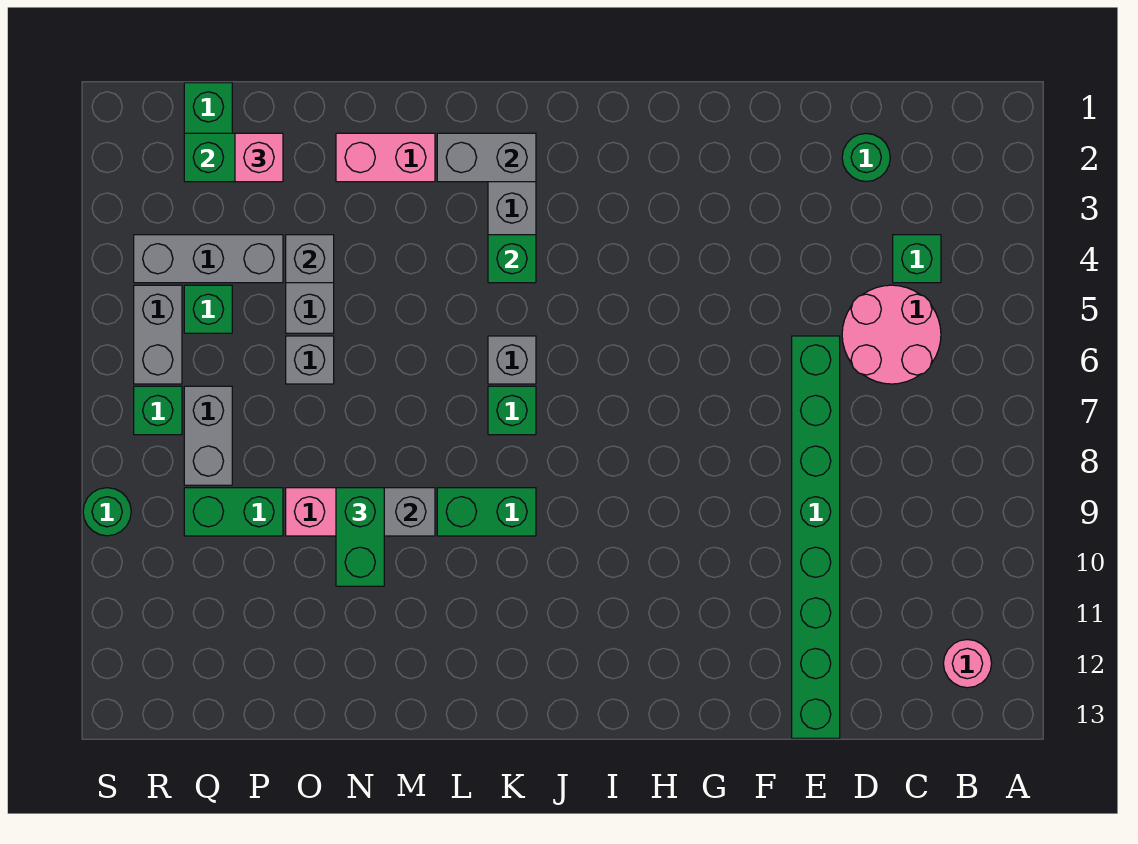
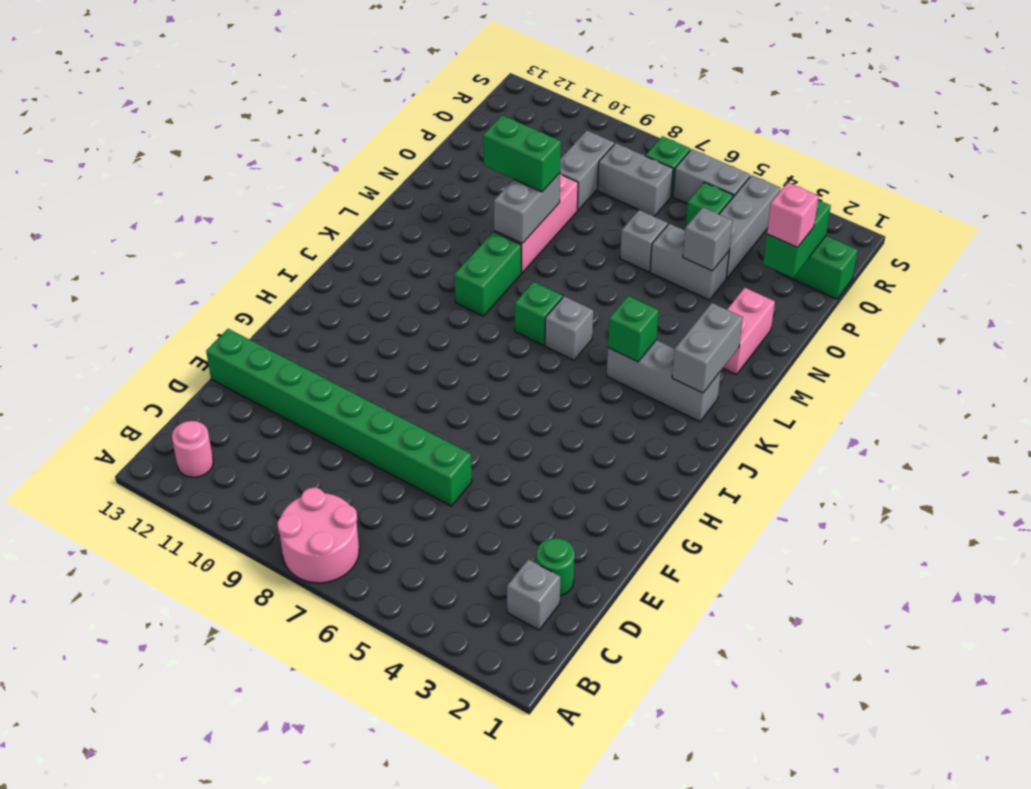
none -> grey brick C2 level 1
green brick C4 level 1 -> none
pink round brick C5:D6 level 1 -> pink round brick A7:B8 level 1
green brick P9:Q9 level 1 -> grey brick P9:Q9 level 1
green round brick S9 level 1 -> none

